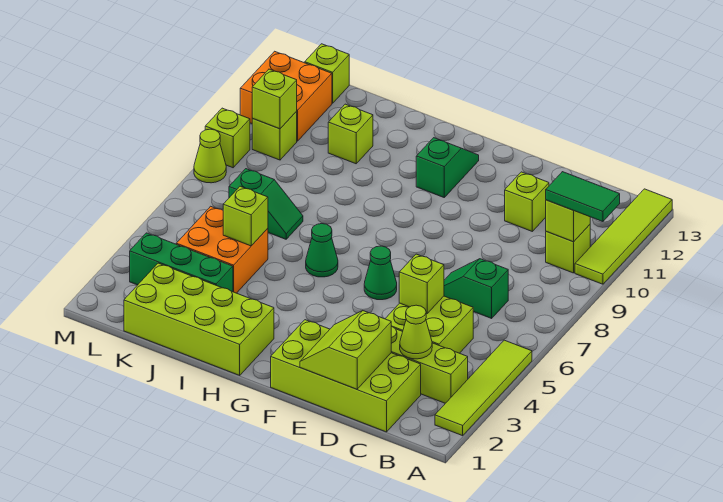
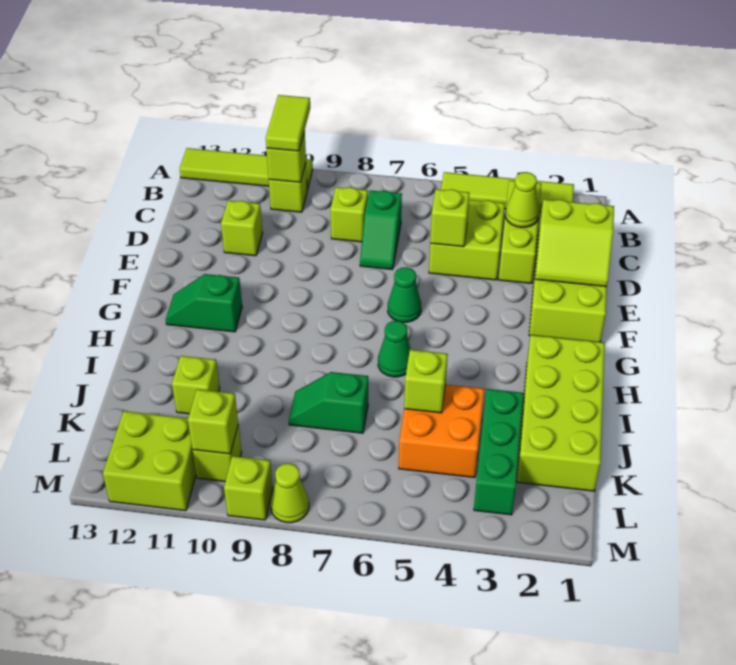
green tile A10:B10 level 3 -> lime tile A10:B10 level 3
green slope J7:K7 level 1 top K -> green slope J7:J8 level 1 top 7
orange brick L11:M12 level 1 -> lime brick L11:M12 level 1
lime brick L13 level 1 -> lime brick C8 level 1

